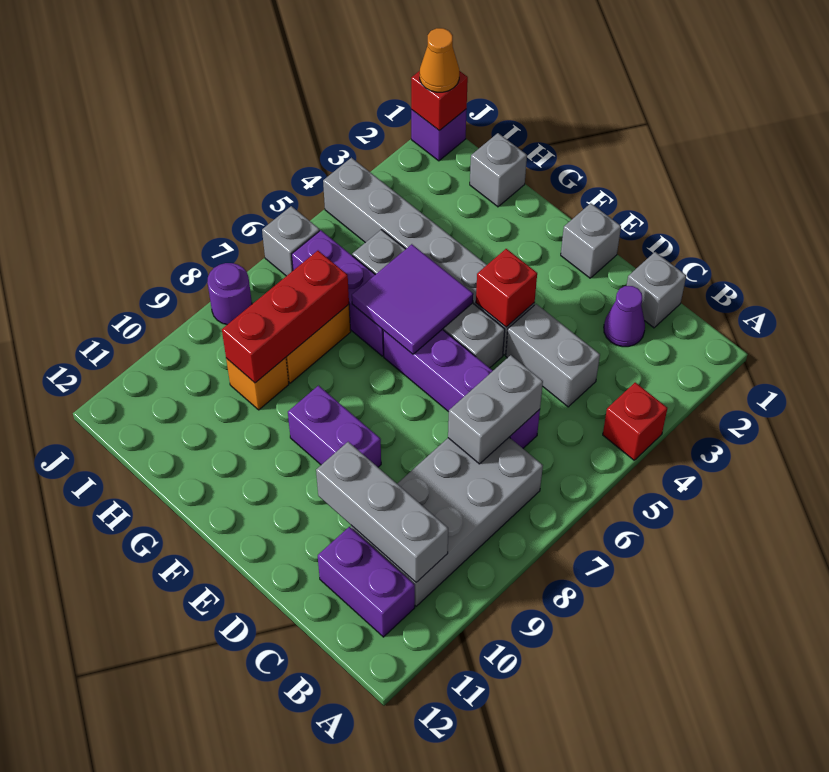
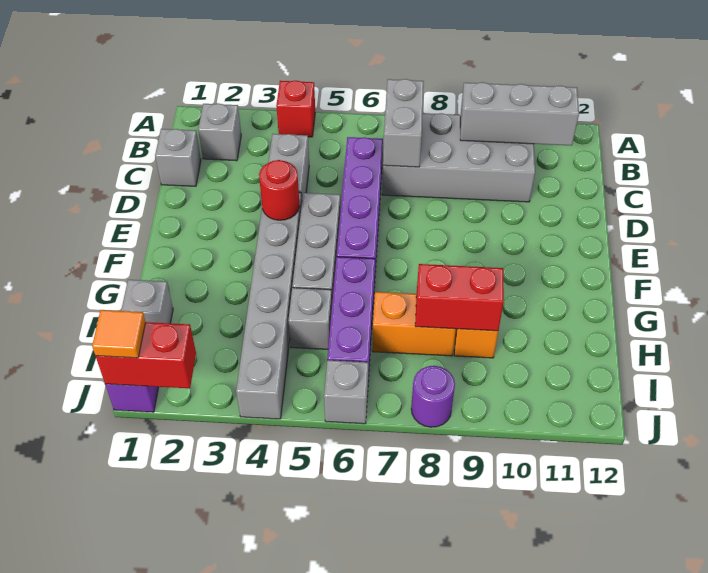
grey brick B10:D10 level 2 -> grey brick B9:B11 level 2
purple brick B11:C11 level 1 -> none
purple cone C2 level 1 -> none
grey brick C6:C7 level 2 -> grey brick B7:C7 level 2
grey brick E1 level 1 -> grey brick B2 level 1
red brick E4 level 2 -> red round brick E4 level 2
purple brick E9:F9 level 1 -> none
purple tile F5:G6 level 2 -> none
red brick H7:H9 level 2 -> red brick H8:H9 level 2
red brick J1 level 2 -> red brick J1:J2 level 2
orange cone J1 level 3 -> orange tile J1 level 3

